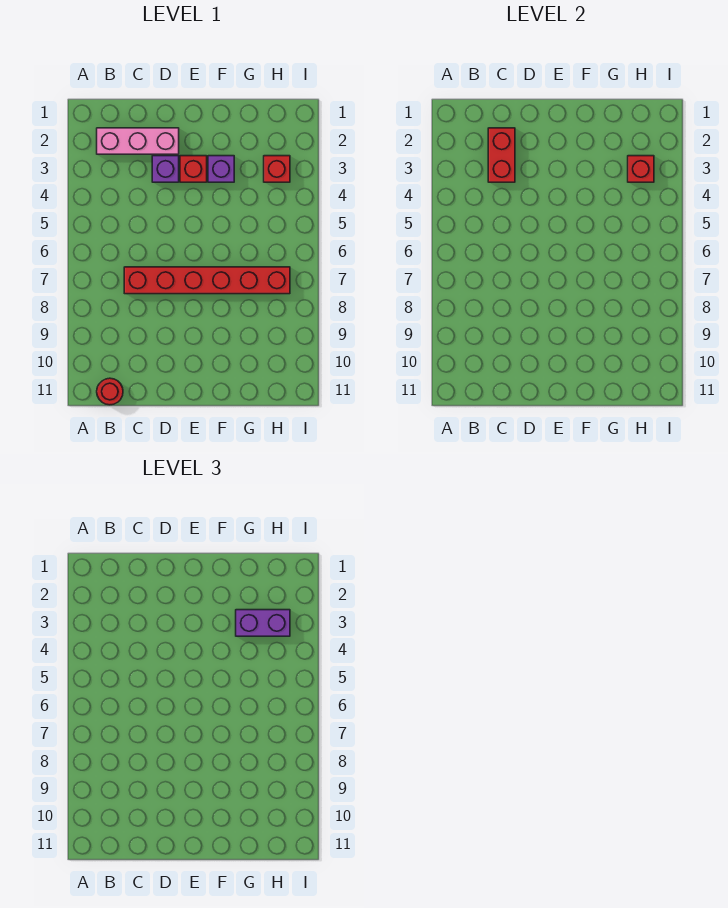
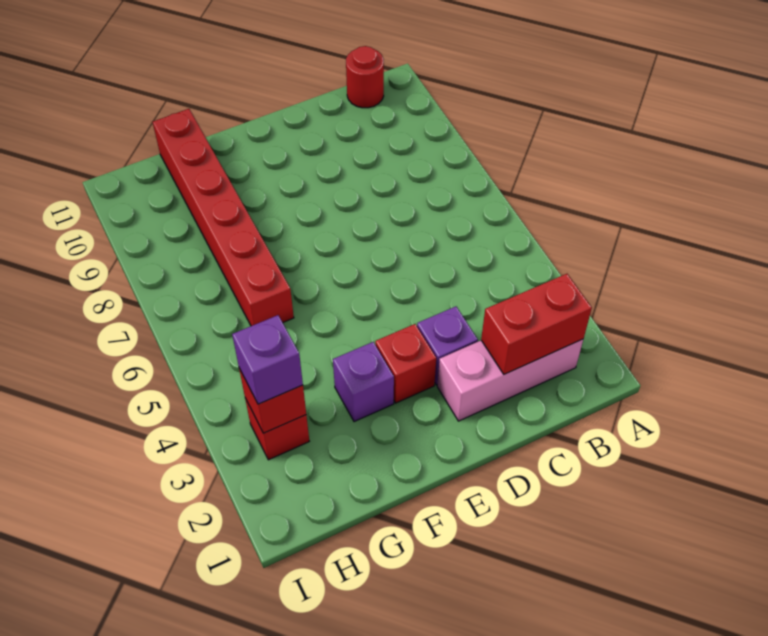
red brick C2:C3 level 2 -> red brick B2:C2 level 2
red brick C7:H7 level 1 -> red brick G6:G11 level 1
purple brick G3:H3 level 3 -> purple brick H3 level 3

